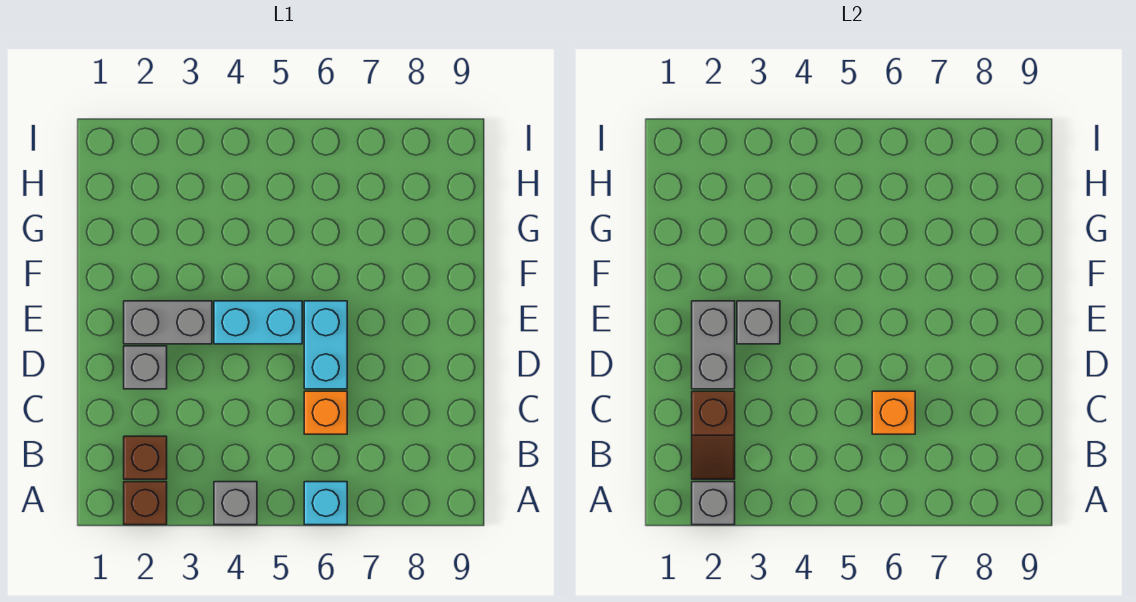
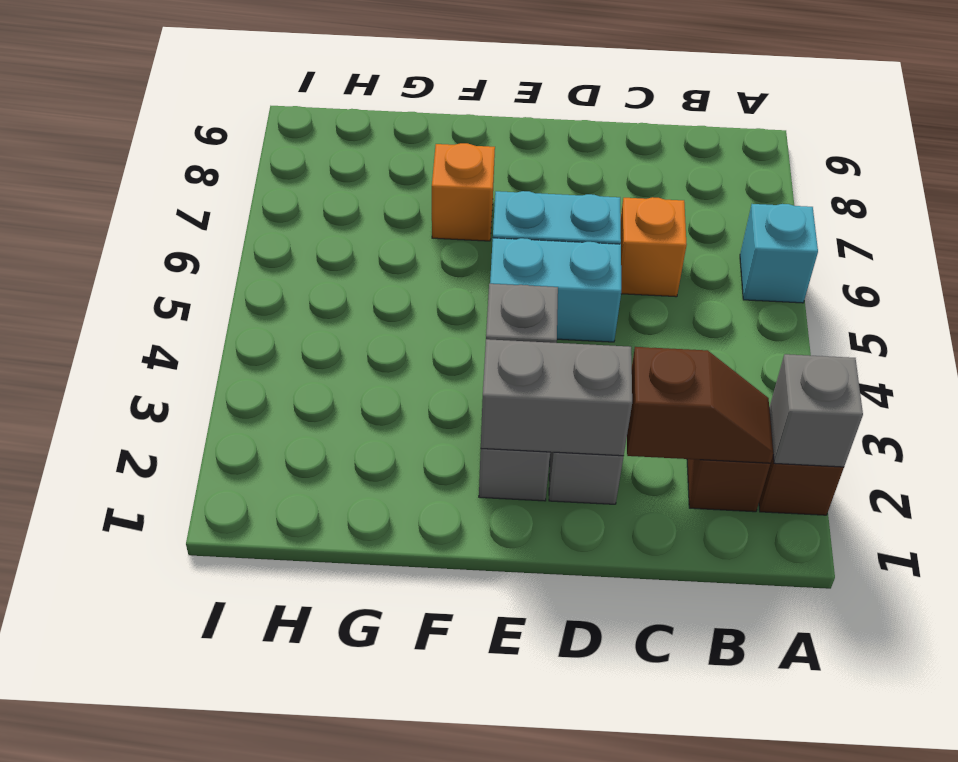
grey brick A4 level 1 -> none
orange brick C6 level 2 -> orange brick F7 level 1
cyan brick E4:E5 level 1 -> cyan brick D5:E5 level 1

